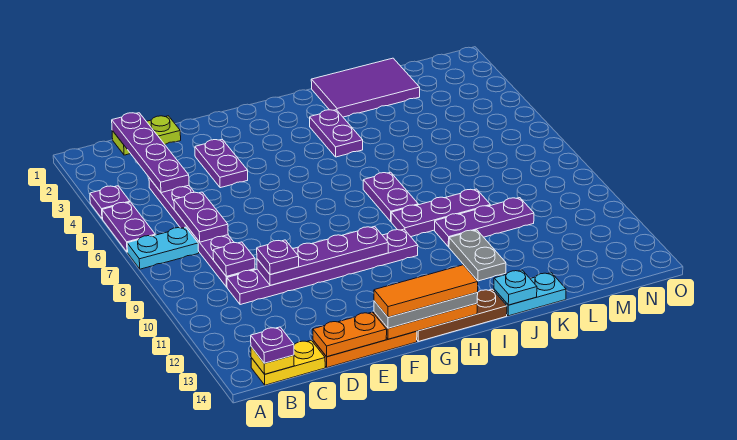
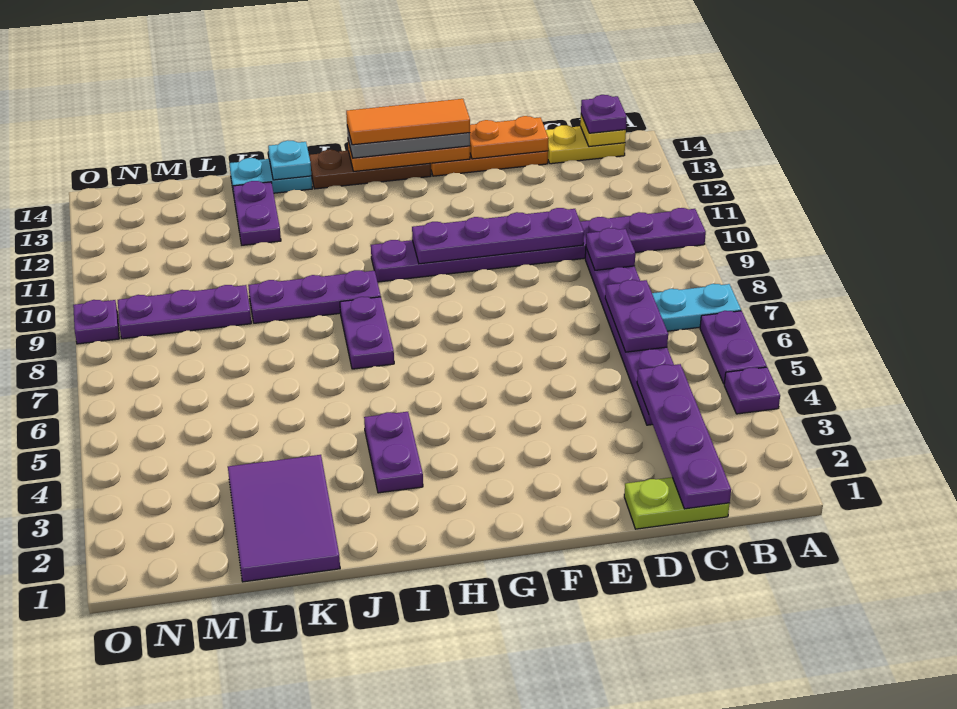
purple plate C10:H10 level 1 -> purple plate A10:H10 level 1
purple plate D10 level 3 -> purple plate O9 level 1
purple plate E3:E4 level 1 -> purple plate K12:K13 level 1
purple tile J1:L2 level 1 -> purple tile K1:L3 level 1
purple plate J10:L10 level 1 -> purple plate L9:N9 level 1
grey plate J11:J12 level 1 -> none

